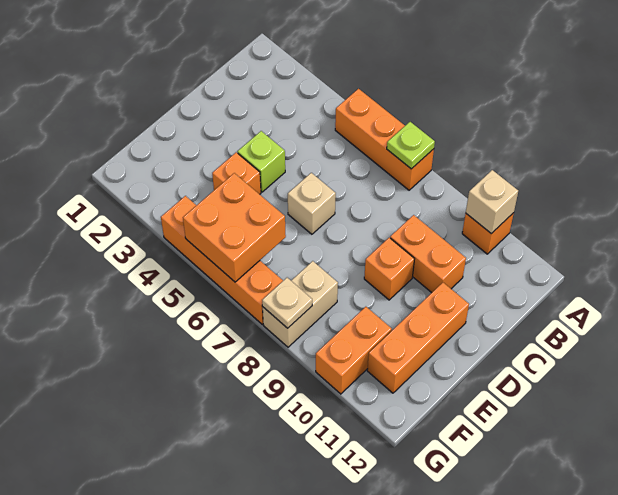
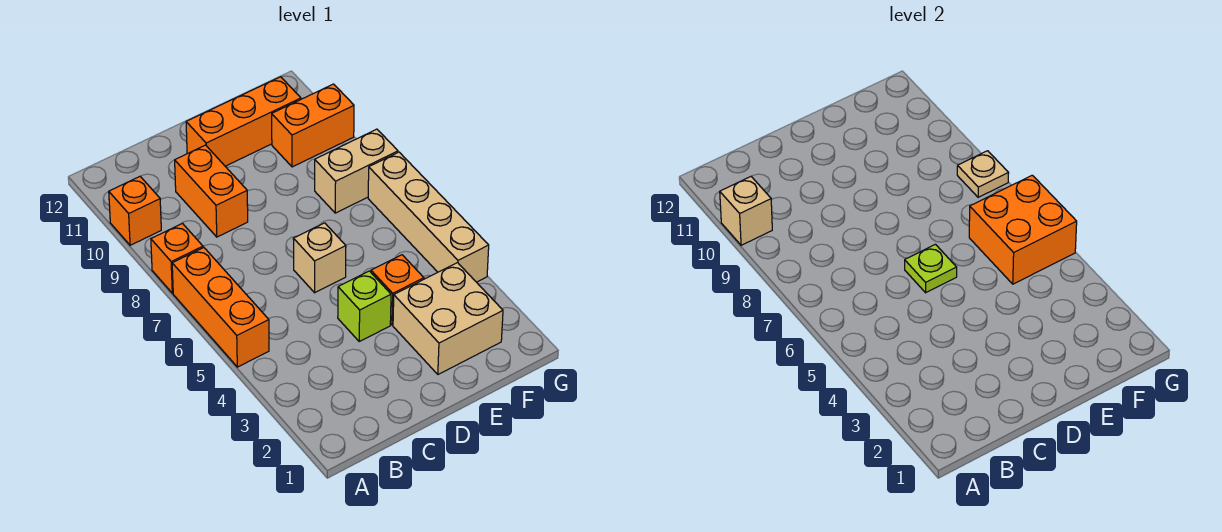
lime plate A7 level 2 -> lime plate D6 level 2
orange brick D9 level 1 -> orange brick A8 level 1
none -> tan brick E2:F3 level 1
orange brick G4:G7 level 1 -> tan brick G4:G7 level 1

